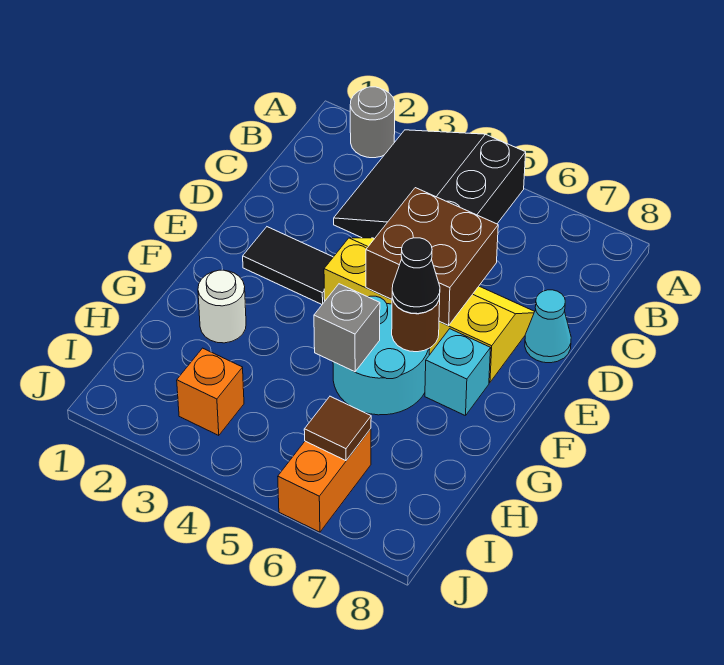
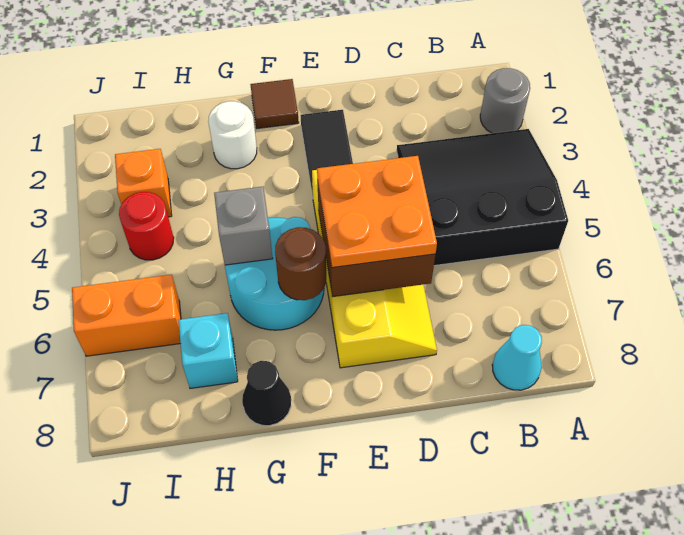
none -> orange plate D5:E6 level 3
cyan cone D8 level 1 -> cyan cone B8 level 1
black cone F6 level 3 -> black cone G8 level 1
cyan brick F7 level 1 -> cyan brick H7 level 1
none -> red round brick I4 level 1
brown tile I6 level 2 -> brown tile F1 level 1

